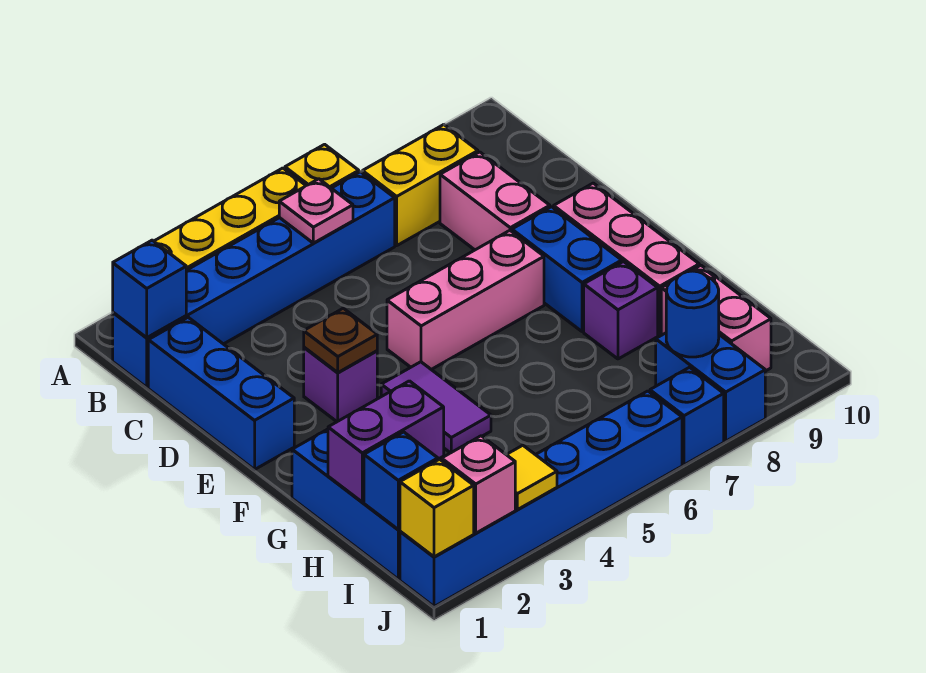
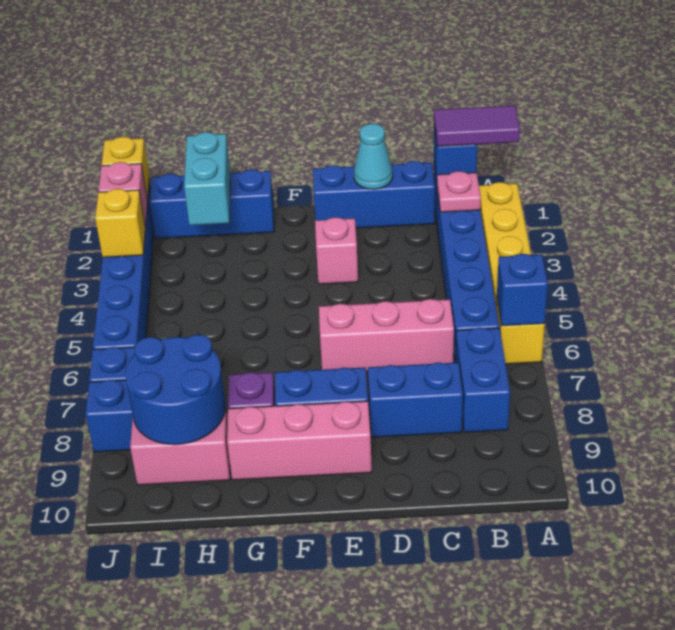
pink plate B5 level 2 -> pink plate B2 level 2
yellow brick B7:B8 level 1 -> blue brick B7:B8 level 1
pink brick C8:D8 level 1 -> blue brick C8:D8 level 1
none -> cyan cone D1 level 2
purple brick E3 level 1 -> pink brick E3 level 1
brown plate E3 level 2 -> none
pink brick E5:E7 level 1 -> pink brick C6:E6 level 1
purple tile F4:G4 level 1 -> purple tile A1:B1 level 3
purple brick H1:H2 level 2 -> cyan brick H1:H2 level 2
blue brick I1 level 2 -> blue brick A6 level 2
blue round brick I8 level 2 -> blue round brick H8:I9 level 2
yellow tile J3 level 2 -> yellow brick J3 level 2

